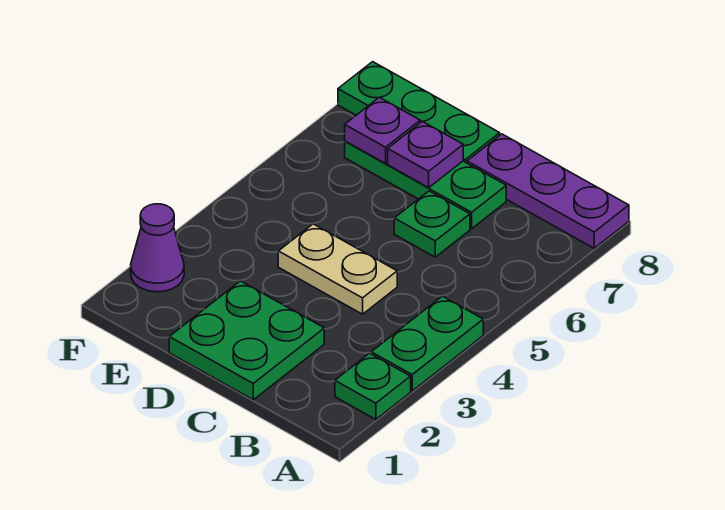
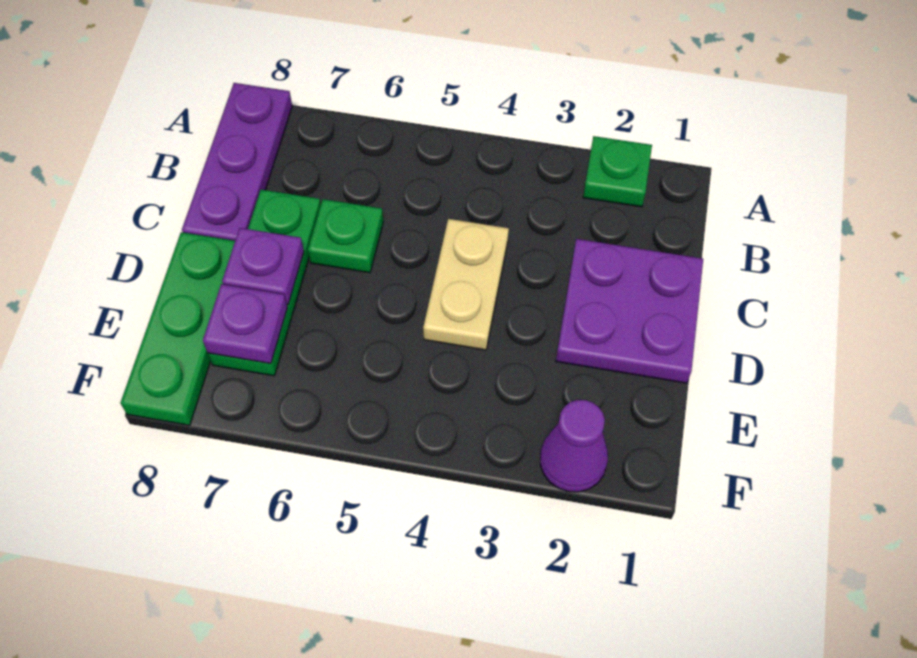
green plate A3:A4 level 1 -> none
green plate C1:D2 level 1 -> purple plate C1:D2 level 1

